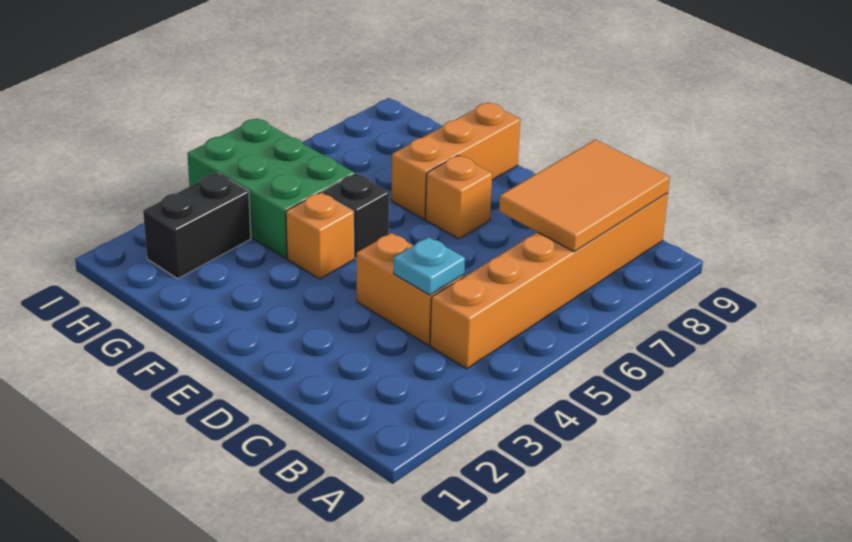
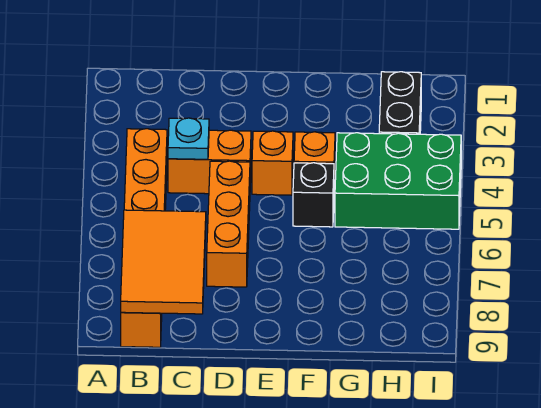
orange brick E7 level 1 -> orange brick E4 level 1
orange brick F7:F9 level 1 -> orange brick D5:D7 level 1

